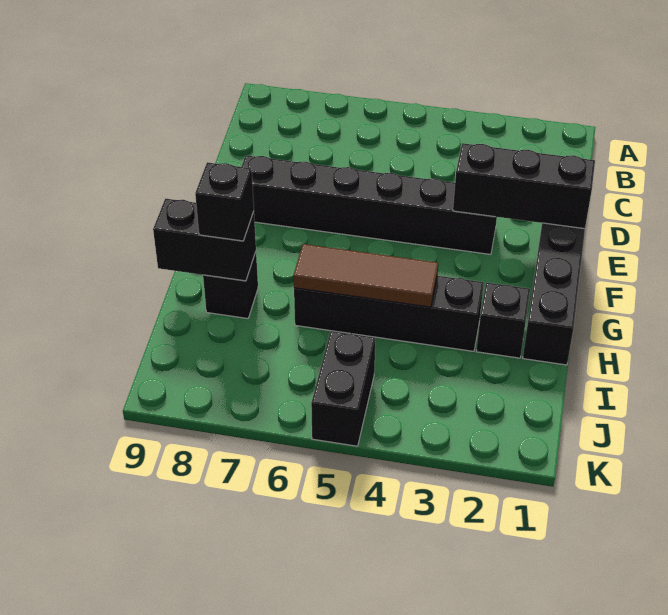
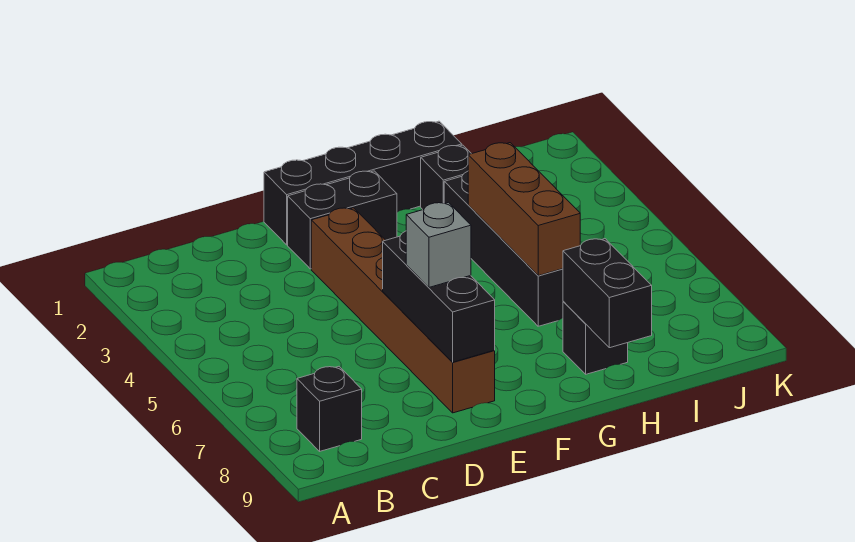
black brick E1:E3 level 2 -> black brick E6:E8 level 2
black brick E3:E8 level 1 -> brown brick E3:E8 level 1
none -> grey brick E7 level 3
brown tile H4:H6 level 2 -> brown brick H4:H6 level 2
black brick H8 level 3 -> black brick B8 level 1
black brick J5:K5 level 1 -> black brick E2:F2 level 1

